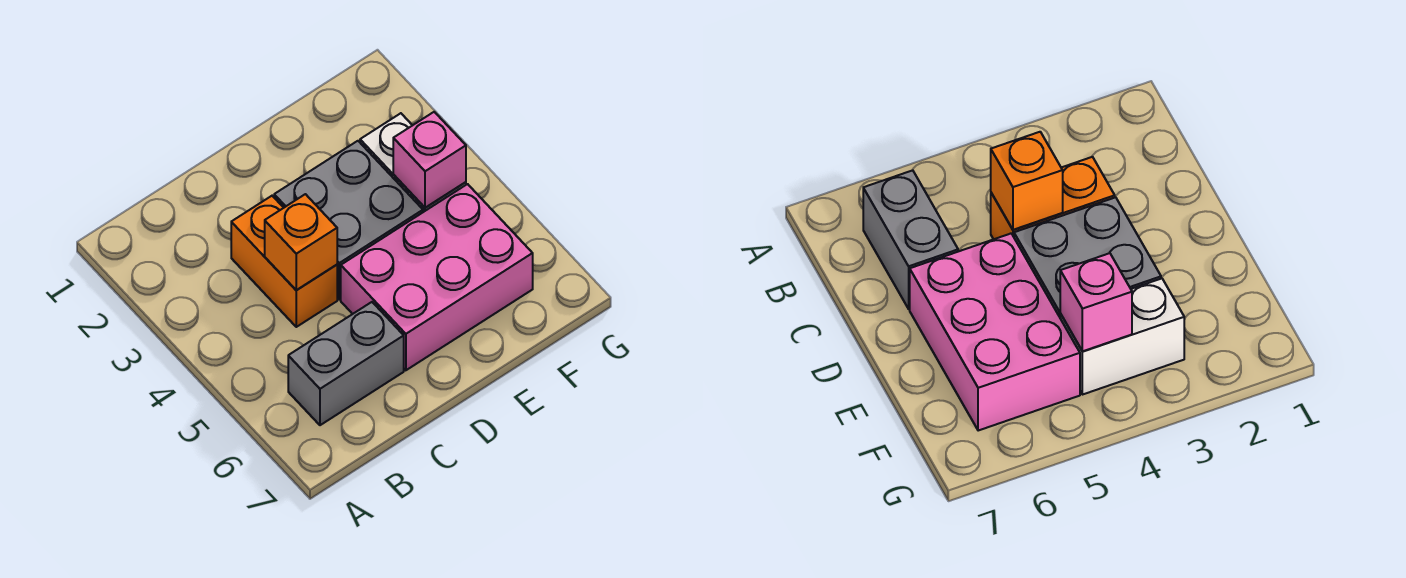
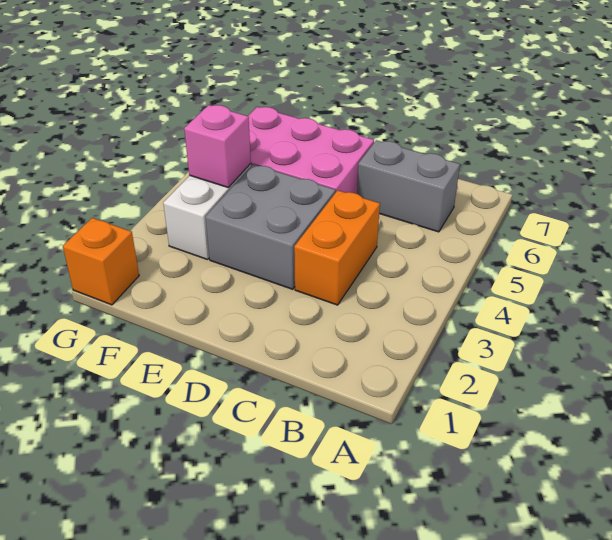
orange brick C4 level 2 -> orange brick G1 level 1

